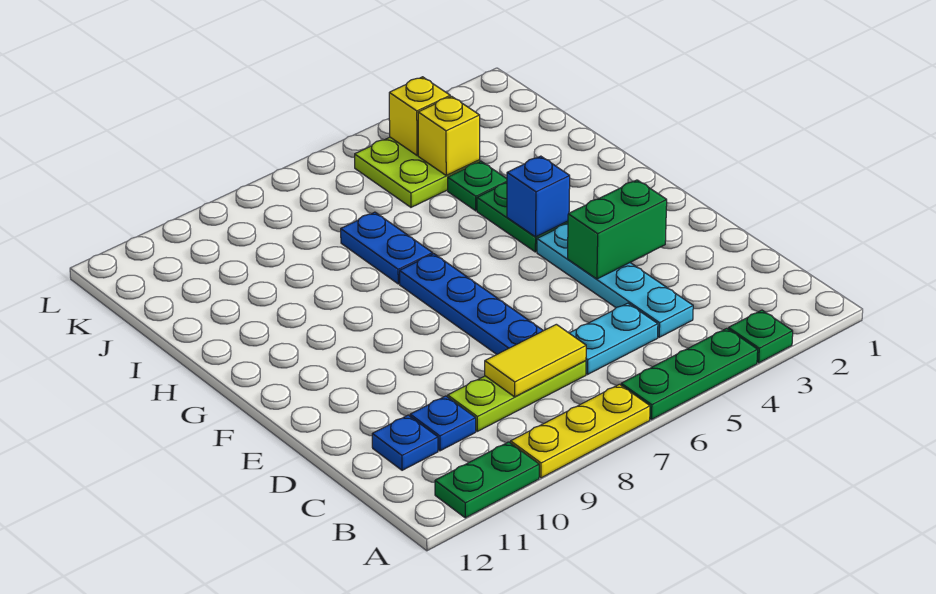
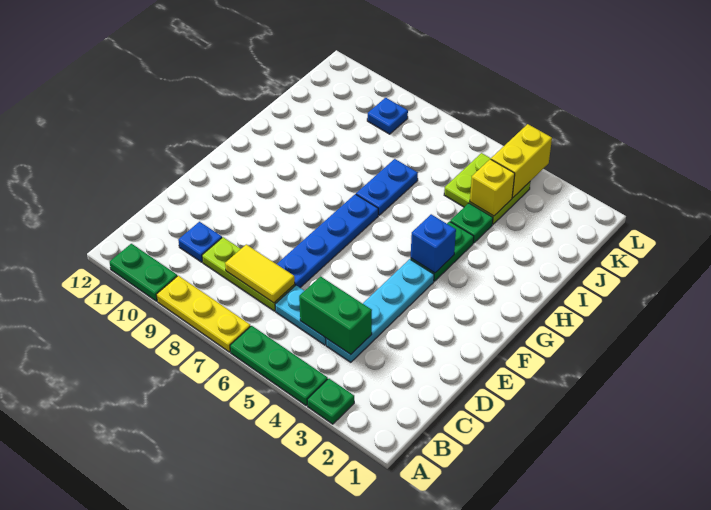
blue plate C11 level 1 -> blue plate K9 level 1
green brick E3:E4 level 2 -> green brick C4:C5 level 2
yellow brick K4 level 2 -> yellow brick K4:L4 level 2

